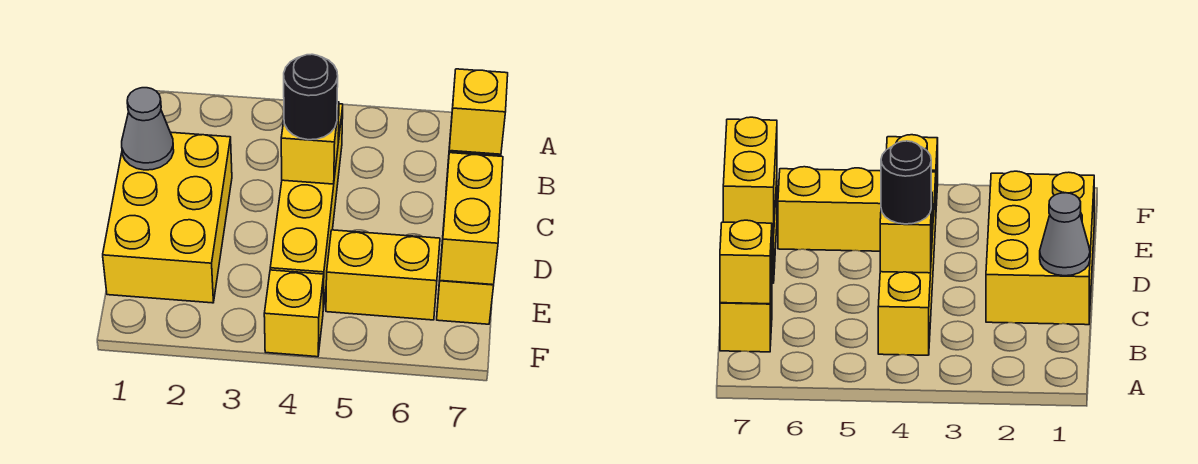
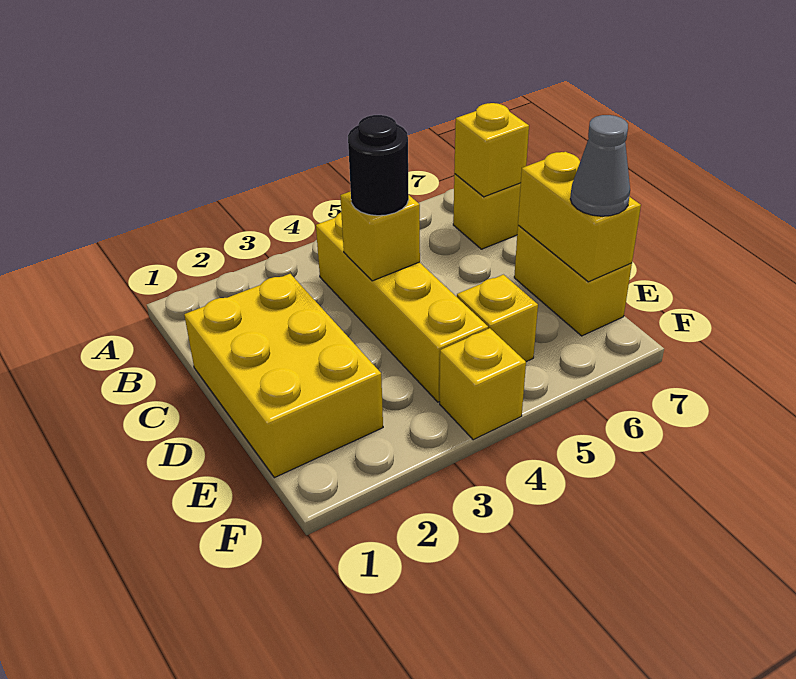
grey cone C1 level 2 -> grey cone E7 level 3
yellow brick E5:E6 level 1 -> yellow brick E5 level 1

